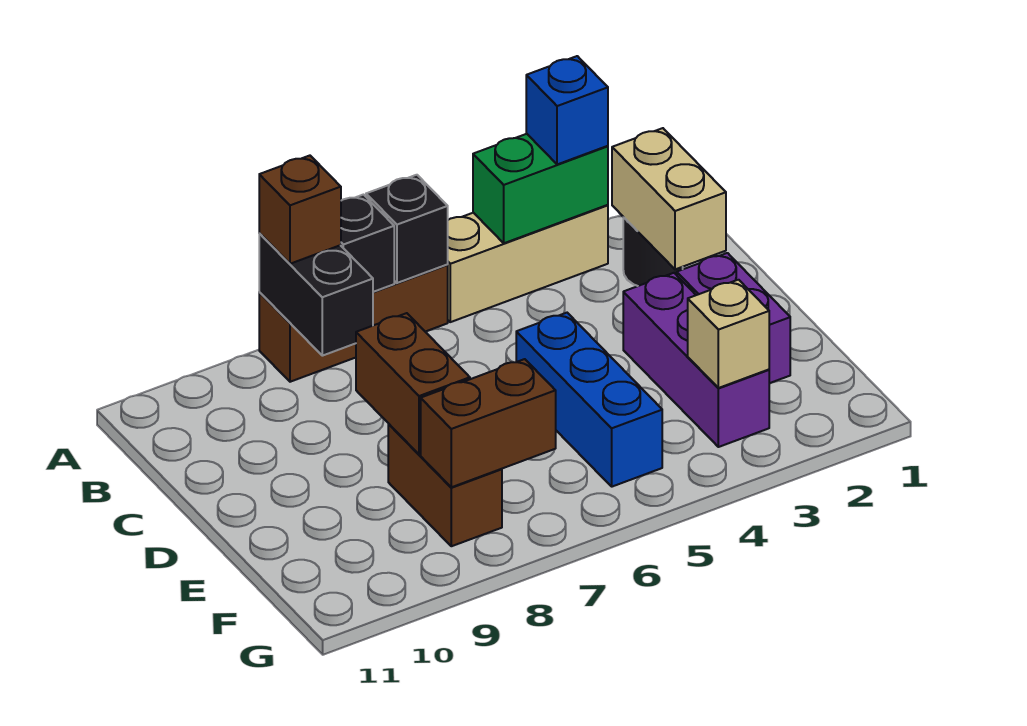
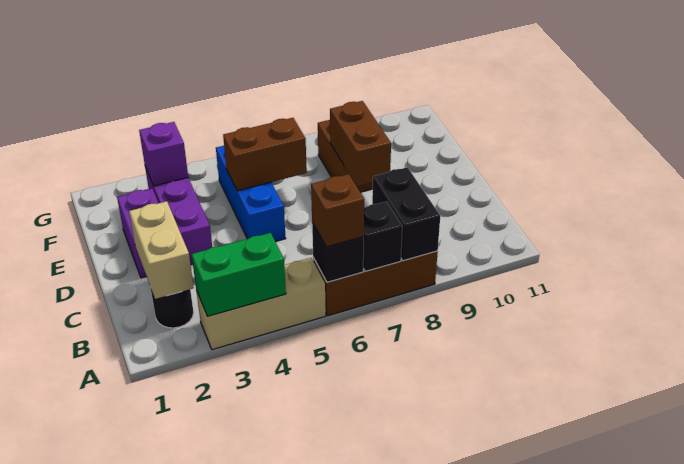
blue brick A3 level 3 -> none
brown brick A8 level 3 -> brown brick A6 level 3
tan brick F3 level 2 -> purple brick F3 level 2
brown brick F7:F8 level 2 -> brown brick E5:E6 level 2

